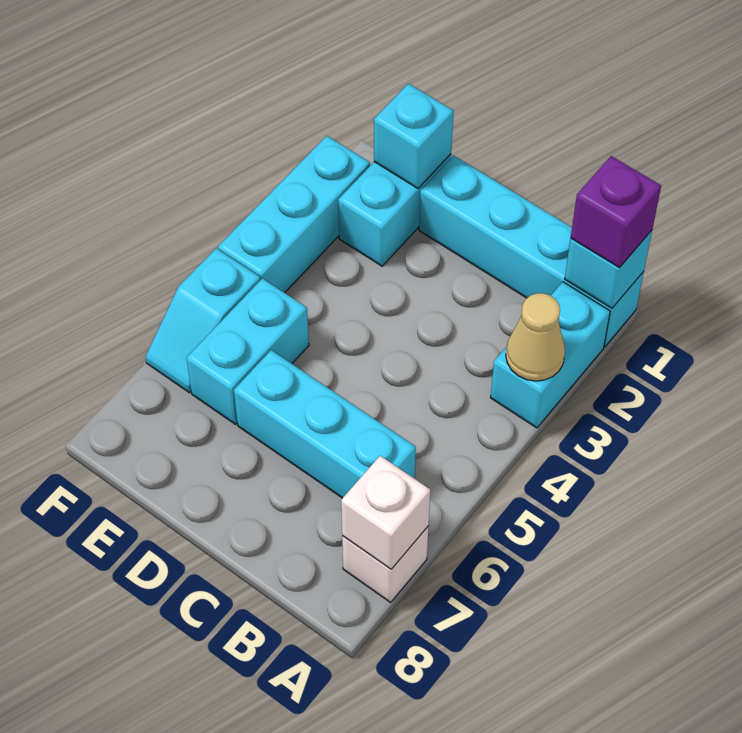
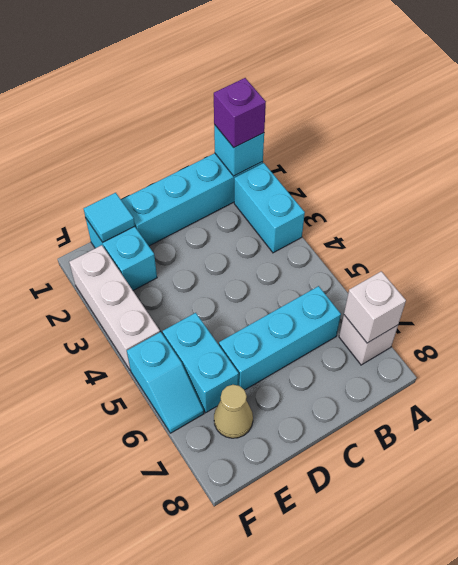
tan cone A3 level 2 -> tan cone E7 level 1
cyan brick E1 level 2 -> cyan tile E1 level 2
cyan brick F2:F4 level 1 -> white brick F2:F4 level 1

